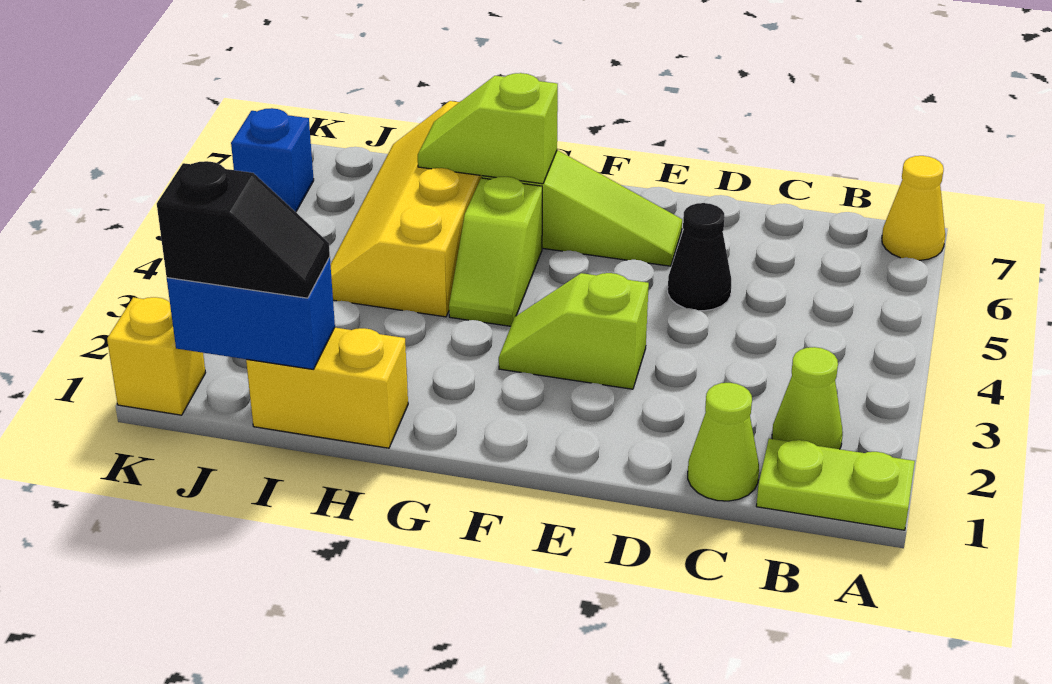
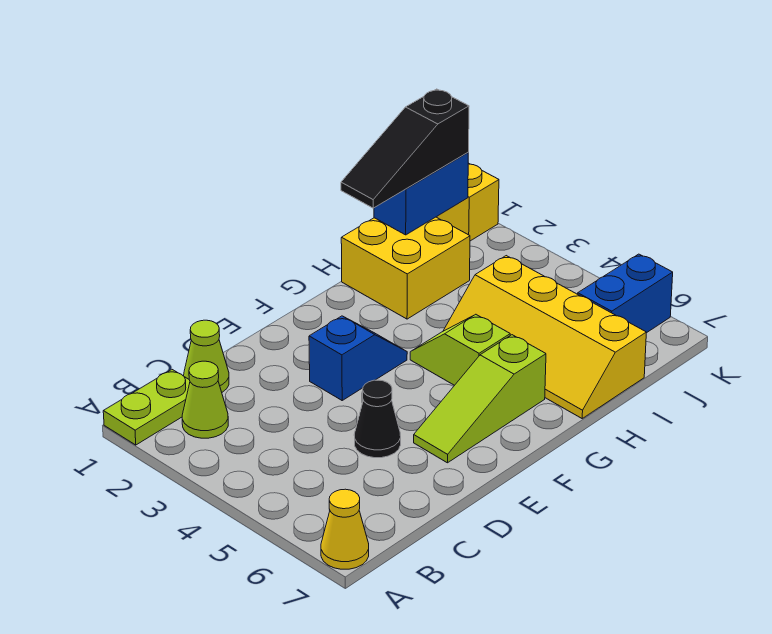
lime slope E3:F3 level 1 top E -> blue slope E3:F3 level 1 top E
lime slope G6:H6 level 2 top G -> none
yellow brick H1:I1 level 1 -> yellow brick H1:I2 level 1
yellow slope H4:I7 level 1 top H -> yellow slope H4:I7 level 1 top I
black slope I1:J1 level 3 top J -> black slope H1:J1 level 3 top J
blue brick K6 level 1 -> blue brick J6:K6 level 1

